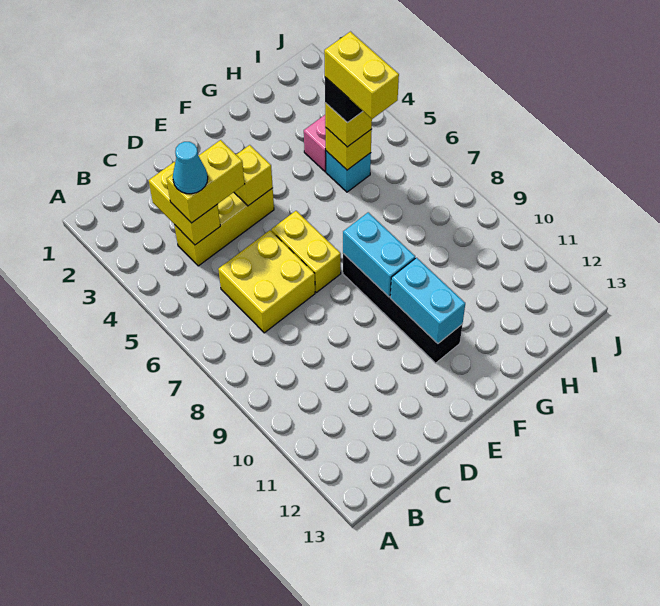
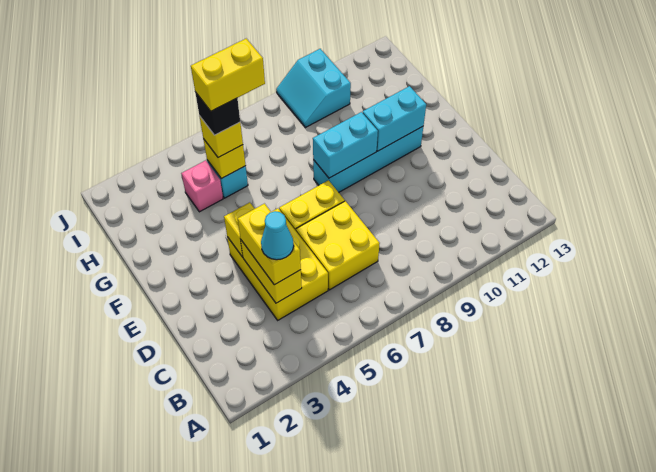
yellow brick C3:C4 level 2 -> yellow brick C4:D4 level 2
yellow brick C4:E4 level 1 -> yellow brick C4:E5 level 1
black brick F8:F11 level 1 -> cyan brick F8:F11 level 1
none -> cyan slope I9:J10 level 1 top 10

